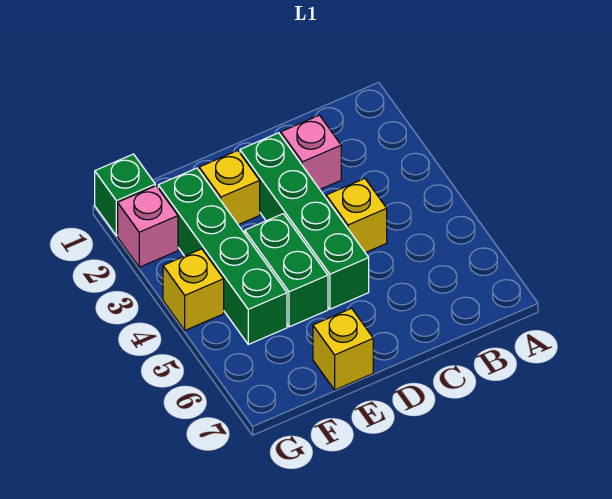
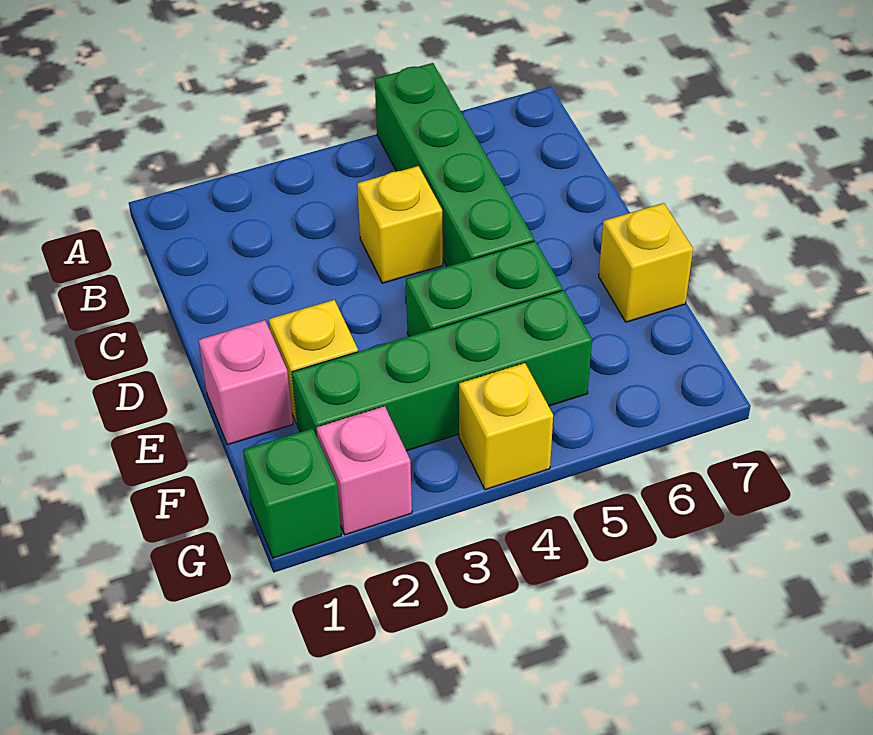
pink brick C2 level 1 -> pink brick E1 level 1
green brick D2:D5 level 1 -> green brick A5:D5 level 1

